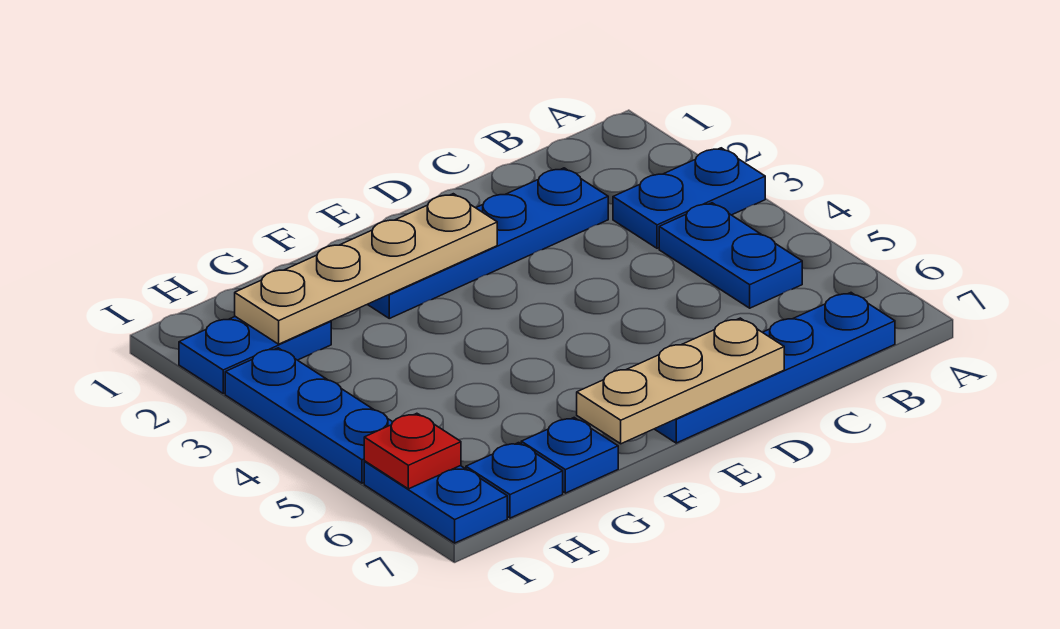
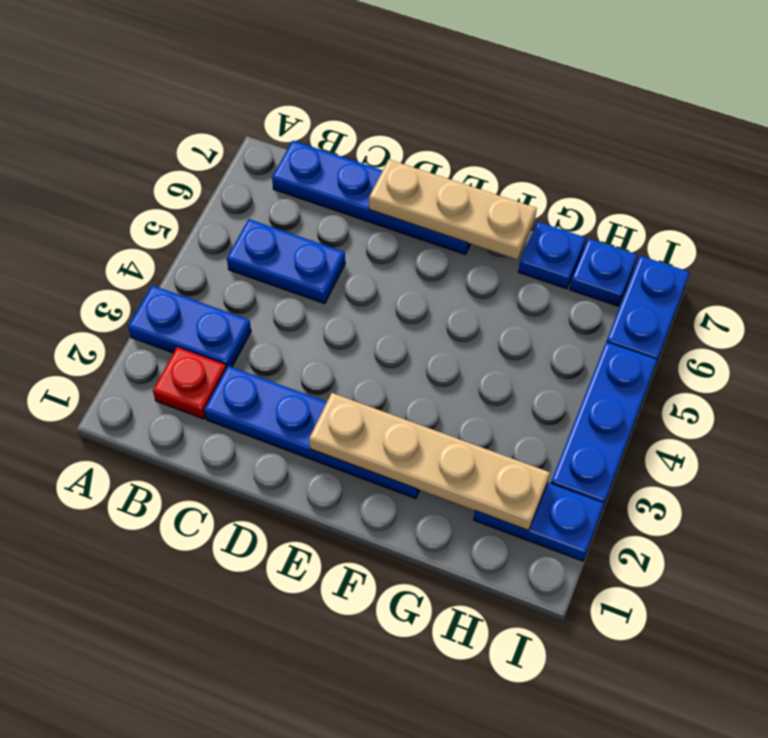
blue plate B4:B5 level 1 -> blue plate B5:C5 level 1
red plate I6 level 2 -> red plate B2 level 1

